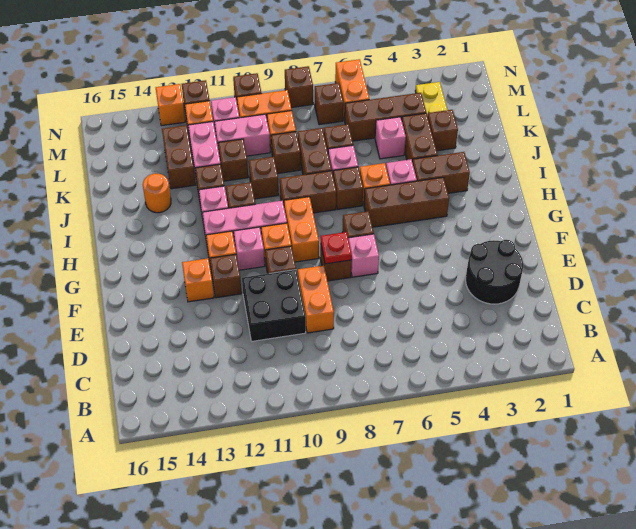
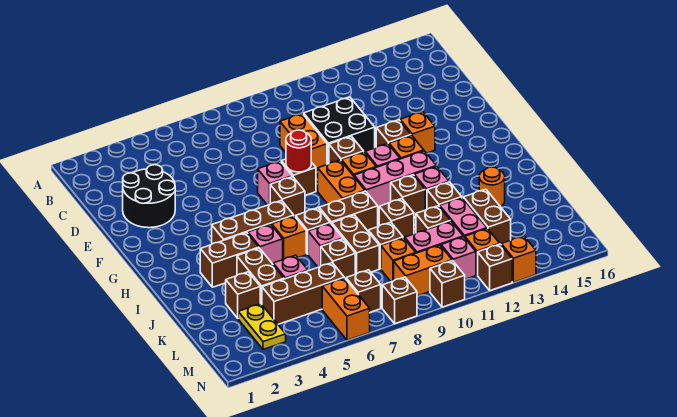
red plate F8 level 2 -> red round brick F8 level 2

